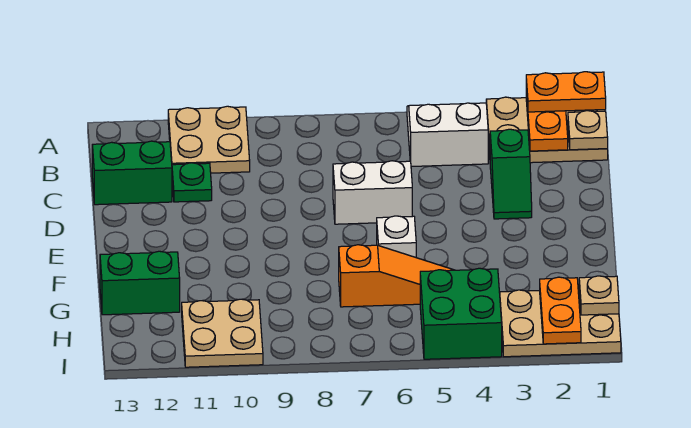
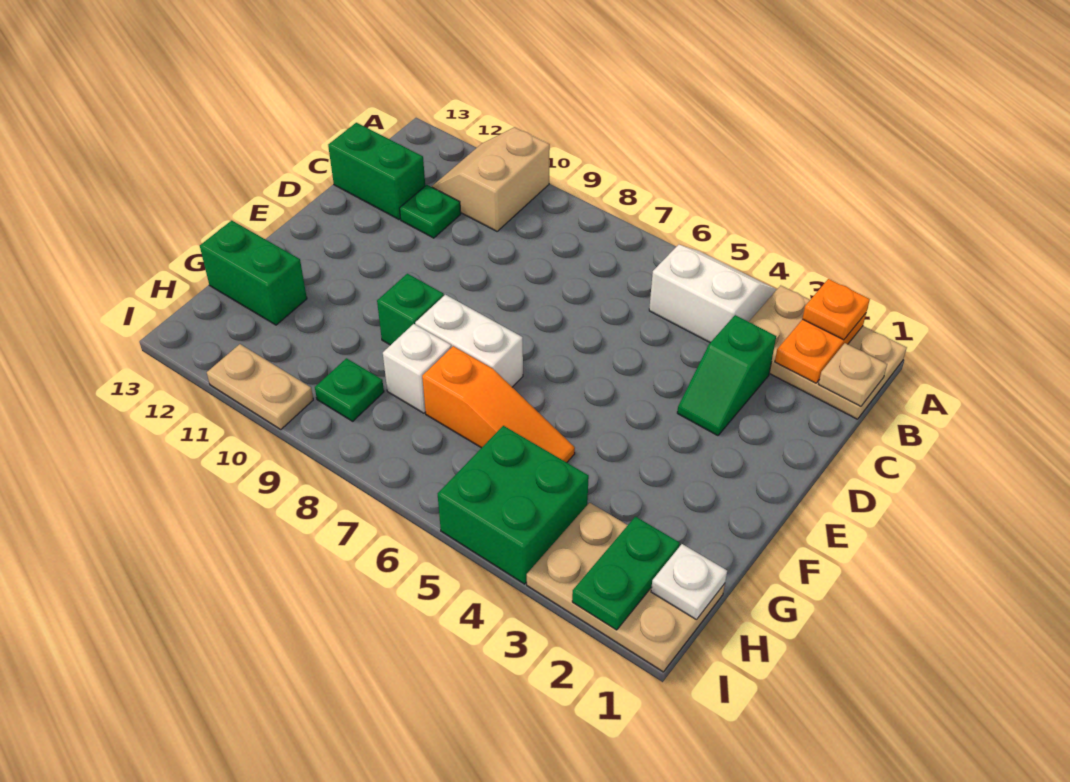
orange plate A1:A2 level 3 -> orange plate A2 level 3
tan plate A10:B11 level 1 -> tan slope A10:B11 level 1 top 10
white brick D6:D7 level 1 -> white brick F7:F8 level 1
white brick F6 level 1 -> white brick G8 level 1
none -> green brick F9 level 1
tan plate H1 level 2 -> white plate H1 level 2
orange plate H2:I2 level 2 -> green plate H2:I2 level 2
none -> green plate H9 level 1
tan plate H10:I11 level 1 -> tan plate I10:I11 level 1

